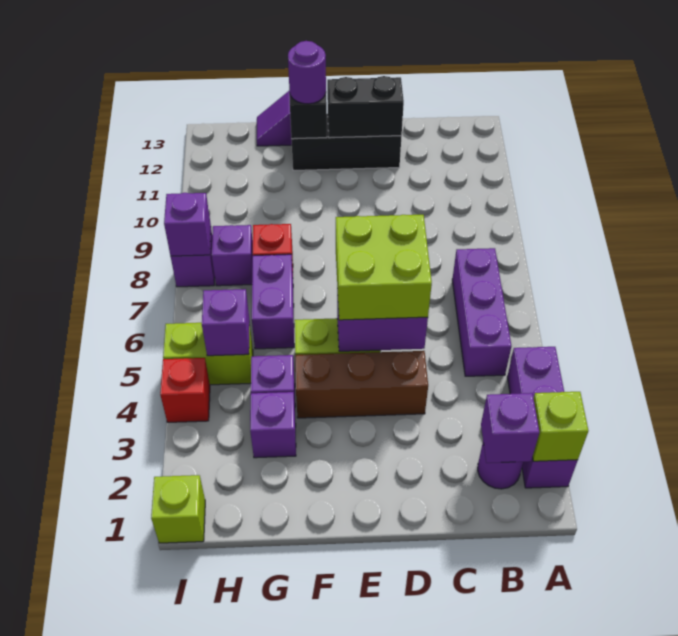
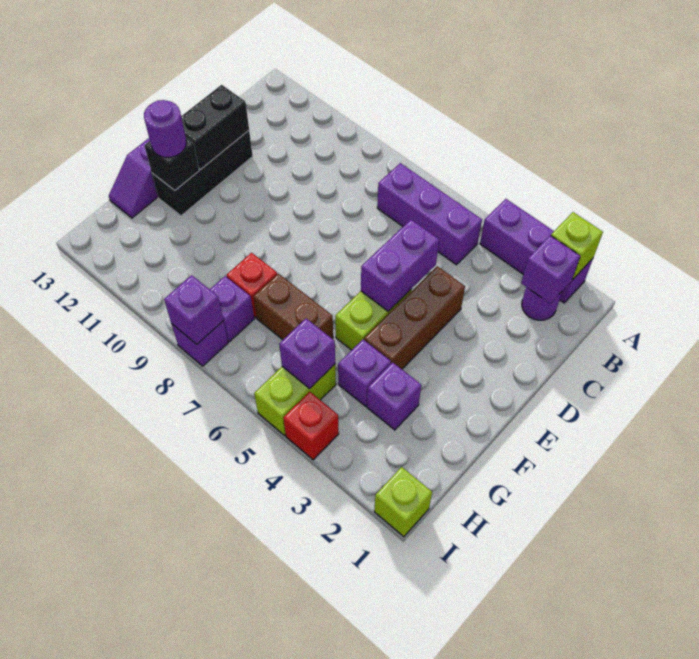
lime brick D5:E6 level 3 -> none
purple brick G6:G7 level 1 -> brown brick G6:G7 level 1

